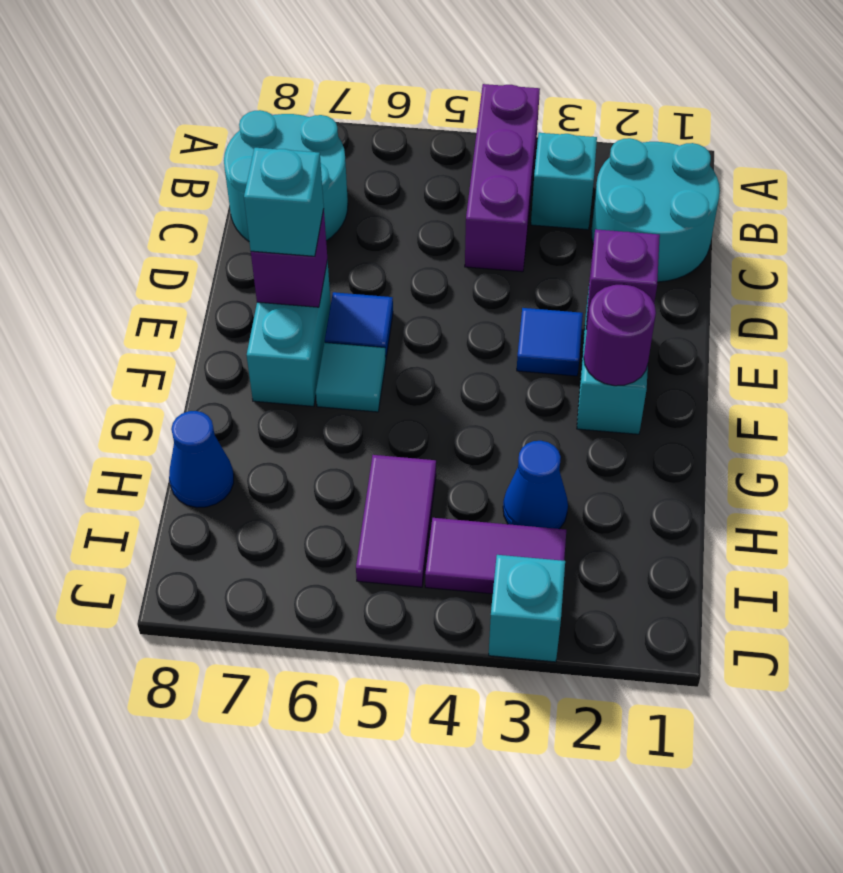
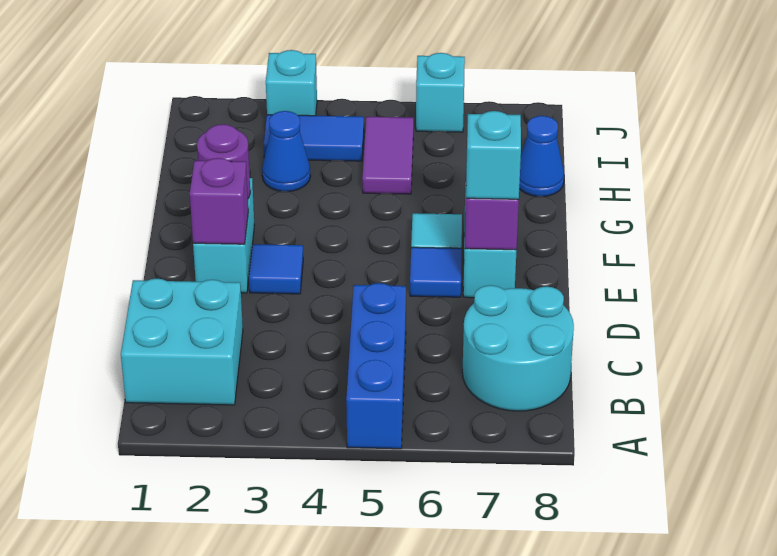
purple brick A4:C4 level 1 -> none
none -> blue brick A5:C5 level 1
cyan round brick B1:C2 level 1 -> cyan brick B1:C2 level 1
cyan brick B3 level 1 -> cyan brick J6 level 1
purple tile I3:I4 level 1 -> blue tile I3:I4 level 1

